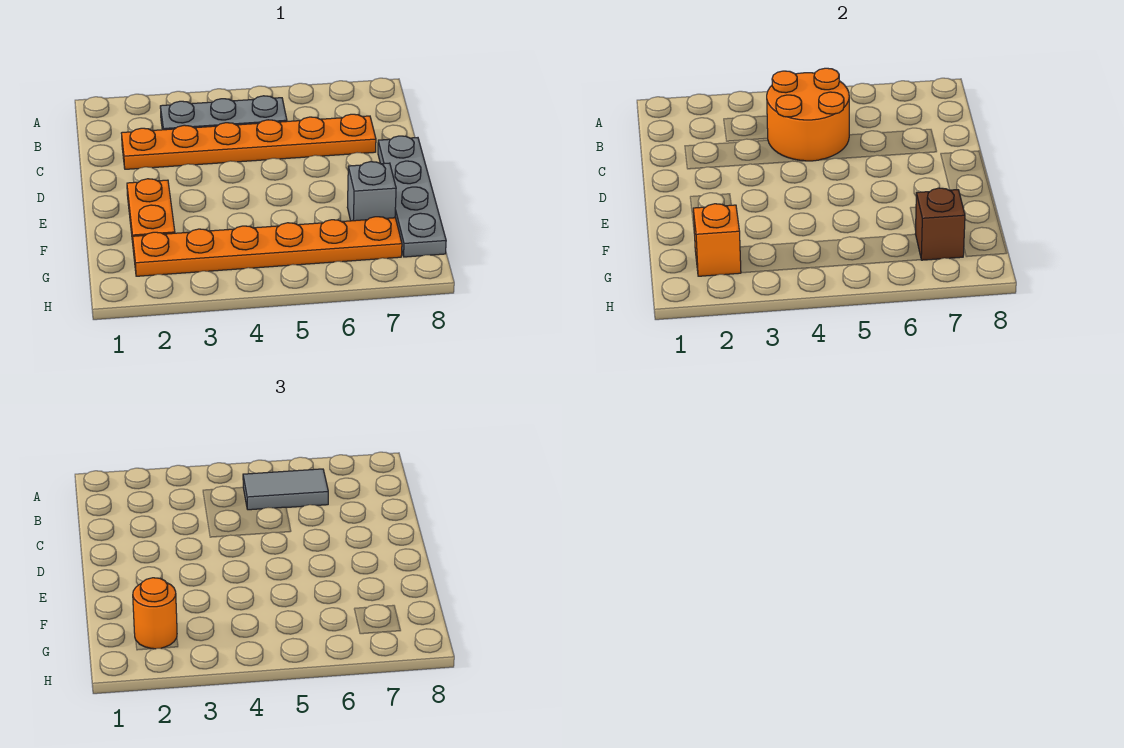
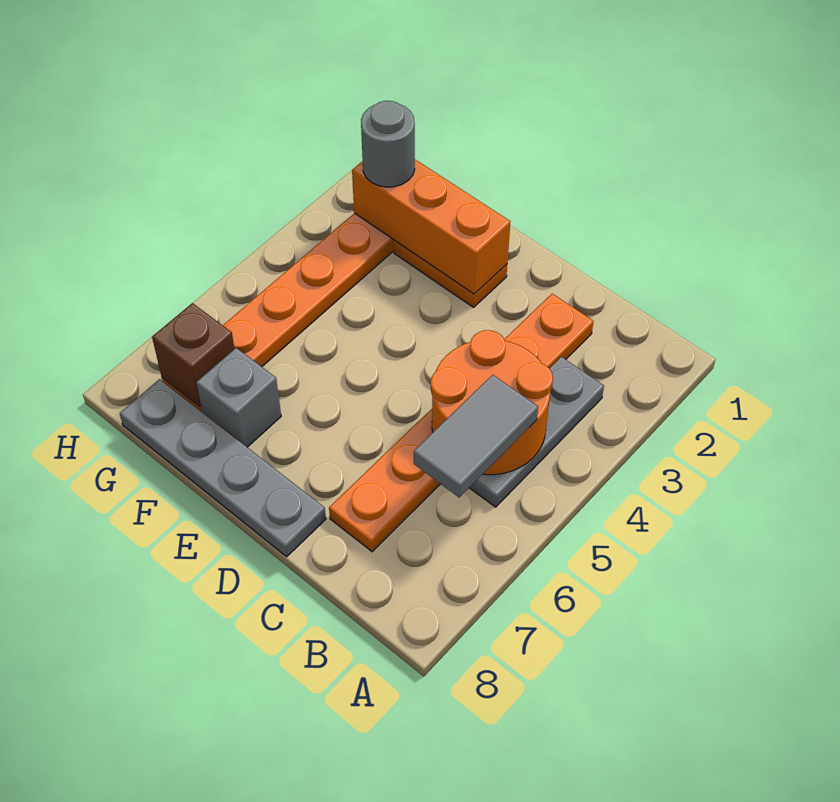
orange brick G2 level 2 -> orange brick E2:G2 level 2
orange round brick G2 level 3 -> grey round brick G2 level 3

